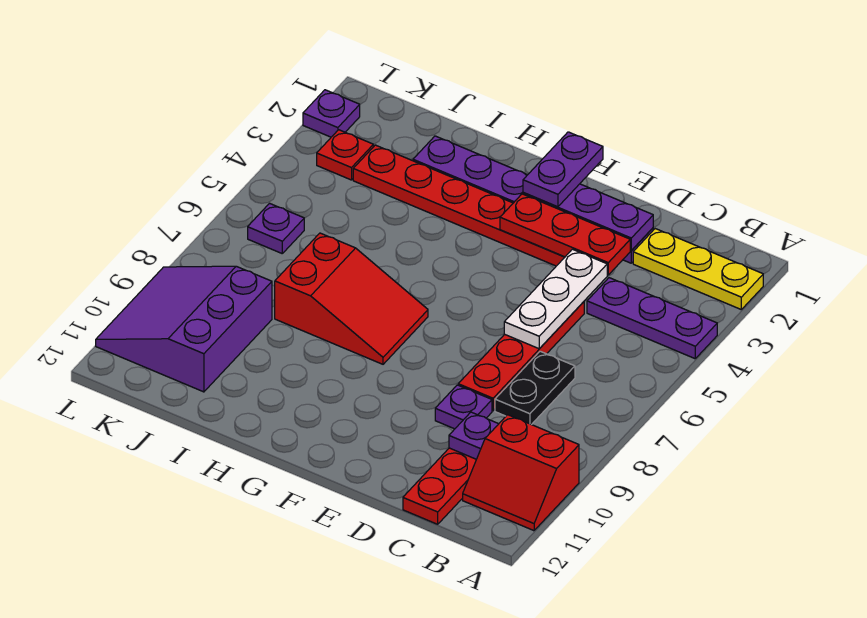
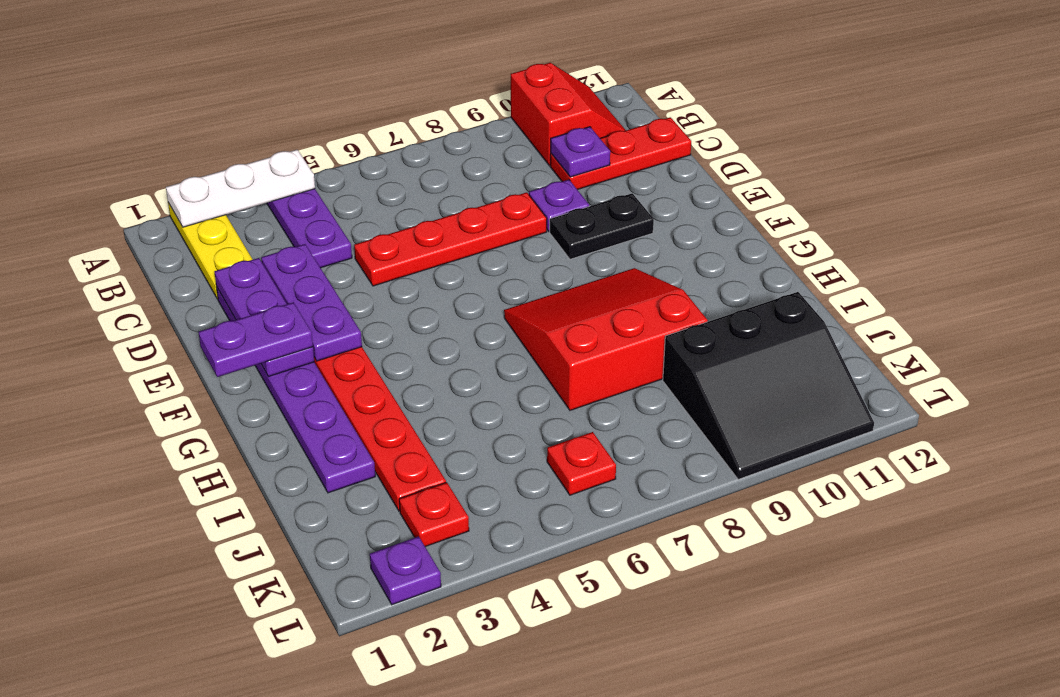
black plate C7:C8 level 1 -> black plate E9:E10 level 1
red plate D3:F3 level 2 -> purple plate D3:F3 level 2
white plate D4:D6 level 2 -> white plate A2:A4 level 2
red slope G7:I8 level 1 top I -> red slope G7:I9 level 1 top I
purple slope J9:L11 level 1 top J -> black slope J9:L11 level 1 top J
purple plate K6 level 1 -> red plate K6 level 1

